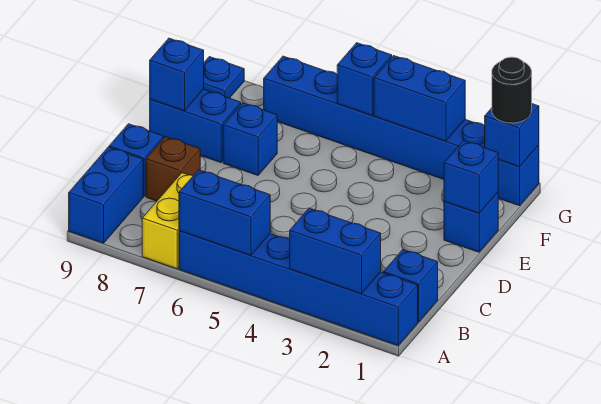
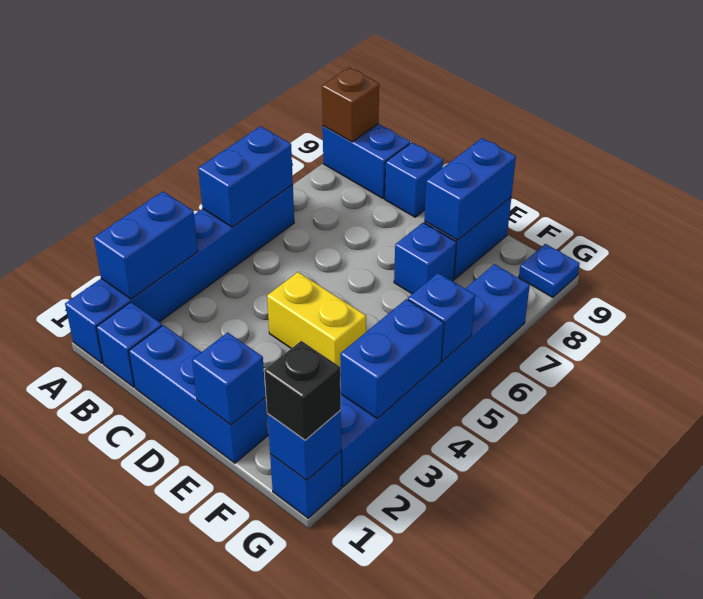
yellow brick A7:B7 level 1 -> yellow brick D4:E4 level 1
brown brick C8 level 1 -> brown brick A9 level 2
blue brick E1 level 1 -> blue brick C1:E1 level 1
blue brick E9 level 2 -> blue brick E8:E9 level 2
black round brick G1 level 3 -> black brick G1 level 3

